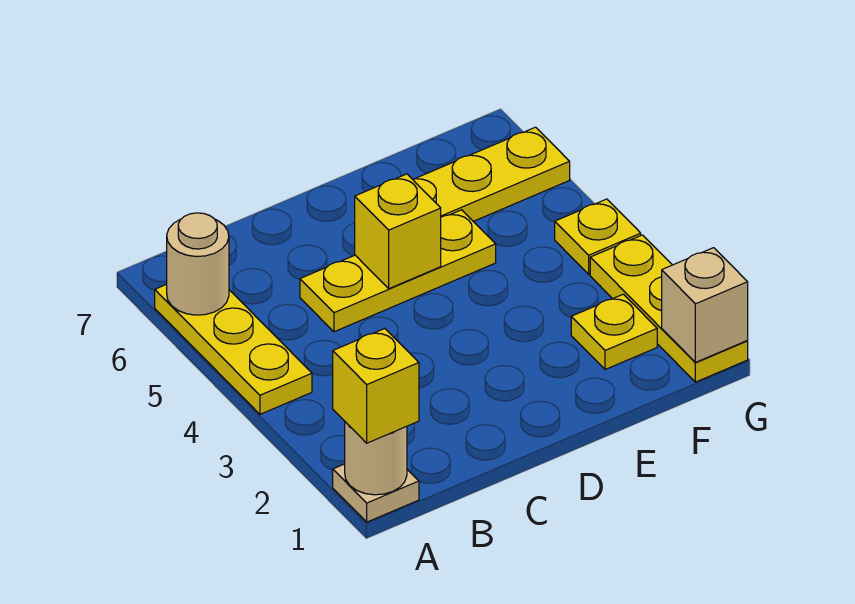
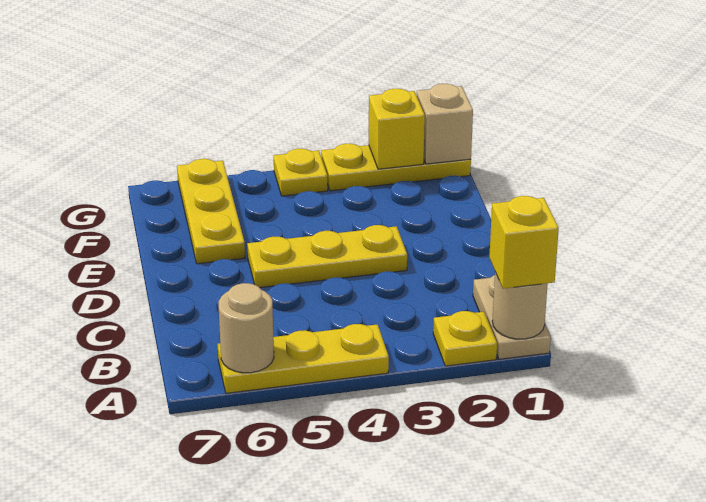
tan plate A1 level 1 -> tan plate A1:B1 level 1
yellow plate C5:E5 level 1 -> yellow plate D3:D5 level 1
yellow brick D5 level 2 -> yellow brick G2 level 2
yellow plate F2 level 1 -> yellow plate A2 level 1

